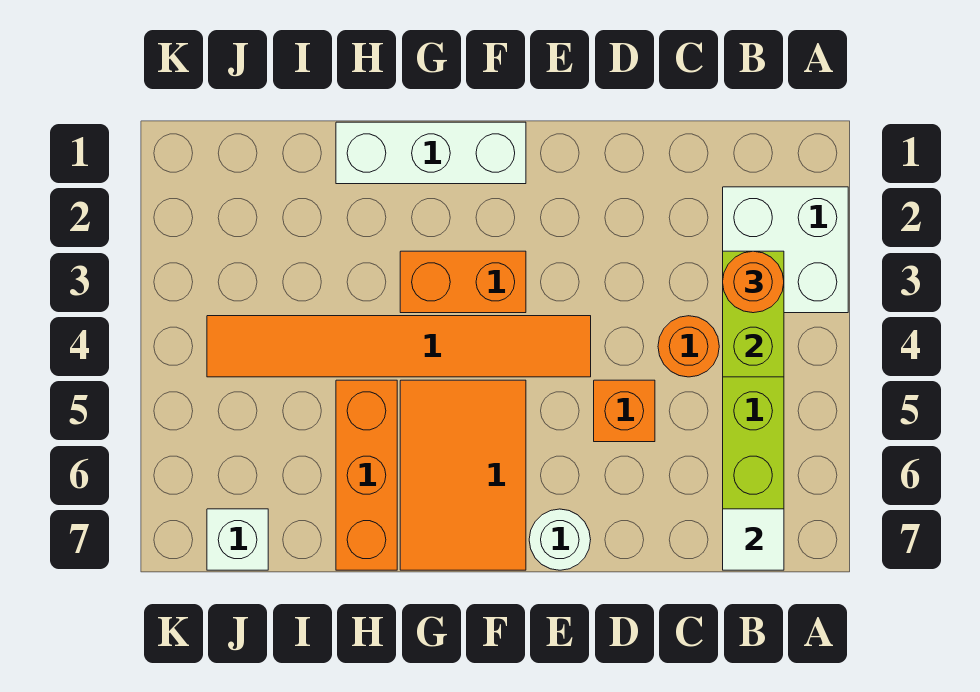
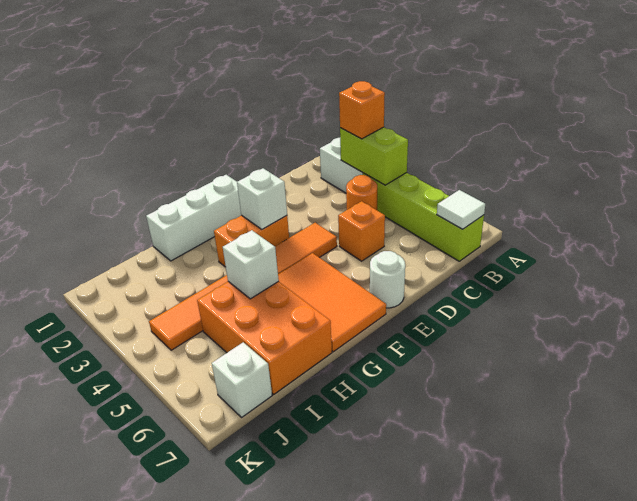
orange round brick B3 level 3 -> orange brick B3 level 3
none -> white brick F3 level 2
orange brick H5:H7 level 1 -> orange brick H5:I7 level 1
none -> white brick H5 level 2

